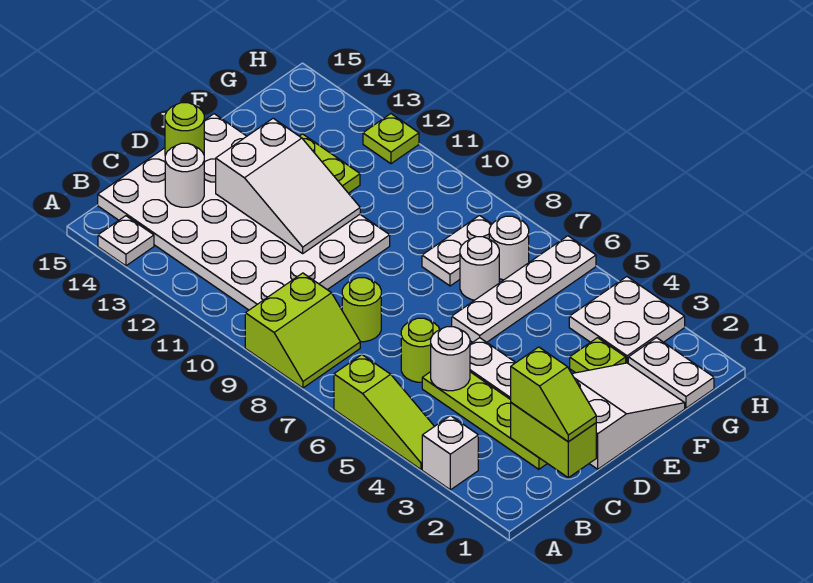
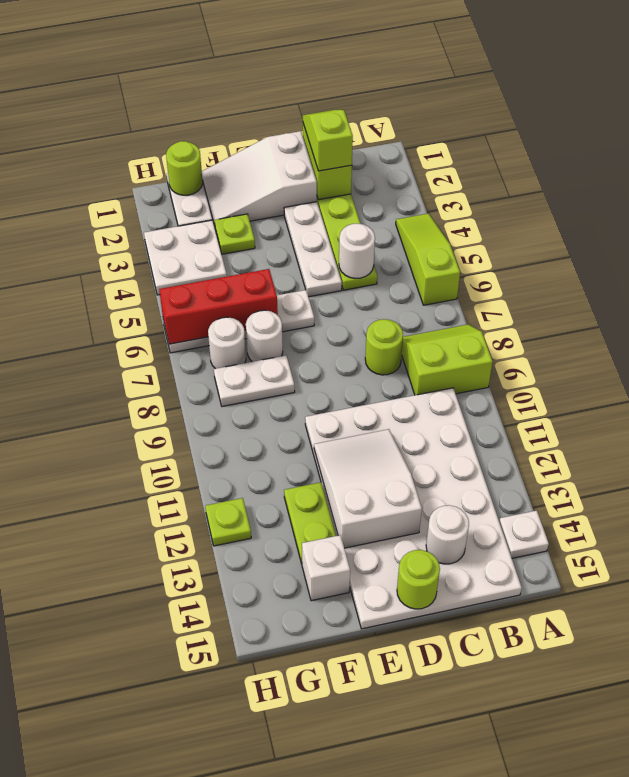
white brick A3 level 1 -> white brick F14 level 1
lime round brick C6 level 1 -> lime round brick G1 level 2
none -> red brick F6:H6 level 2

